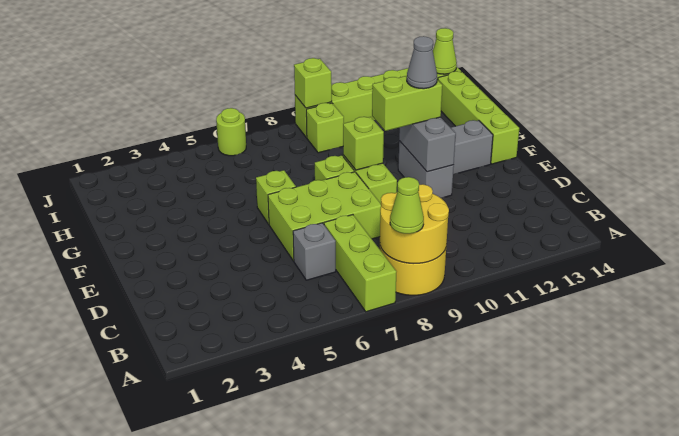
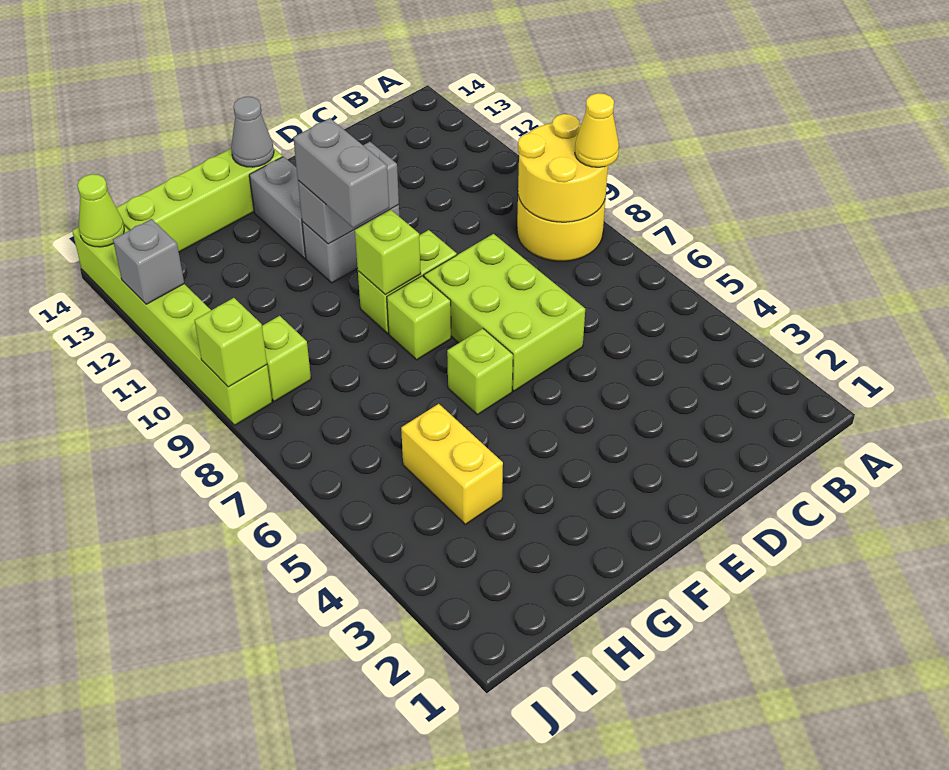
lime brick A7:C7 level 1 -> none
lime cone A8 level 3 -> yellow cone A8 level 3
grey brick C6 level 1 -> grey brick J12 level 2
lime brick F10:F11 level 3 -> grey brick F10:F11 level 3
grey cone F11 level 4 -> grey cone F14 level 2
none -> yellow brick H4:H5 level 1
lime round brick J6 level 1 -> none

